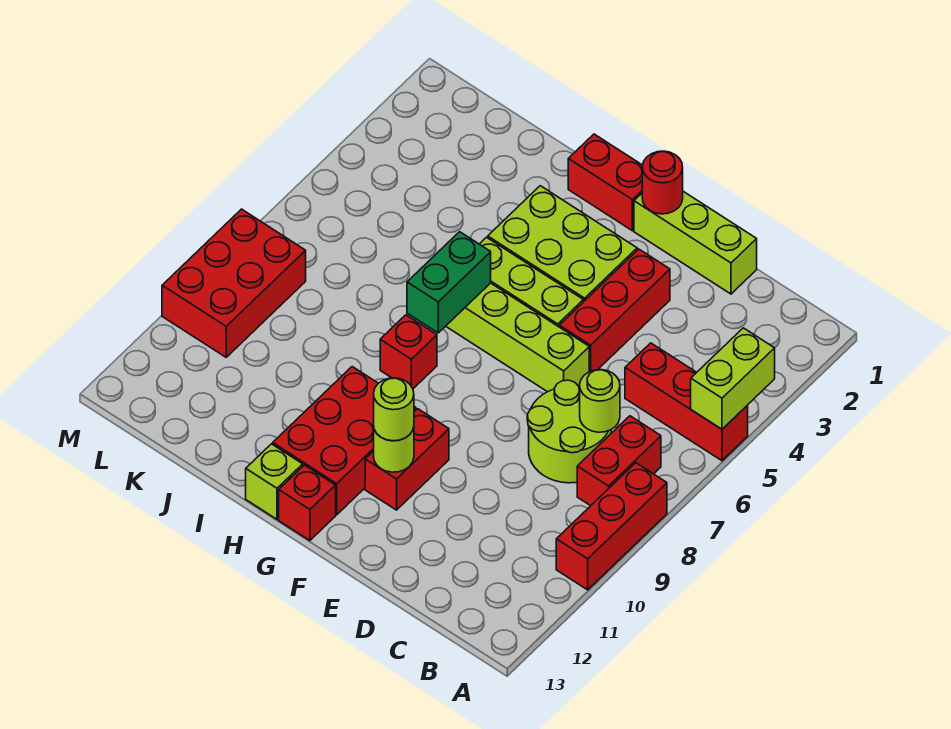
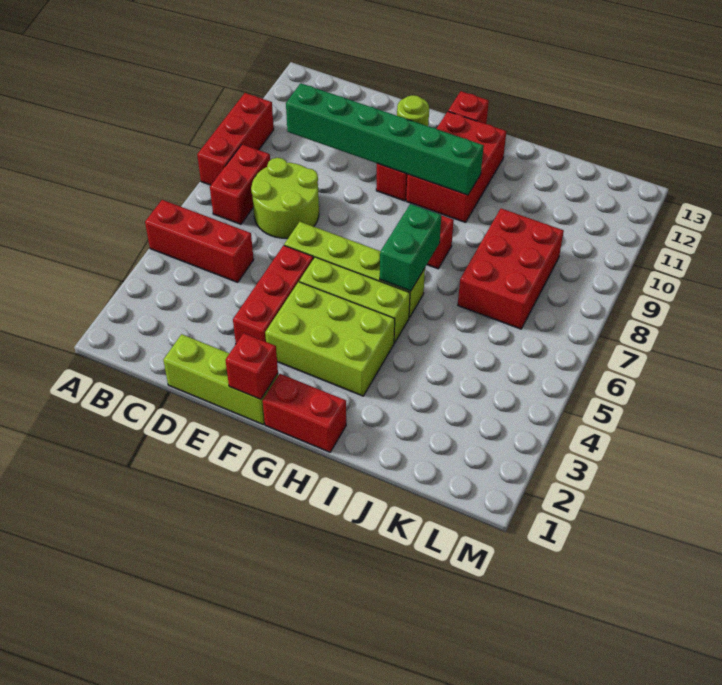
lime brick A4:A5 level 2 -> none
lime round brick C7 level 2 -> none
none -> green brick C10:H10 level 2
red round brick F1 level 2 -> red brick F1 level 2
lime round brick F11 level 3 -> none
lime brick H13 level 1 -> none
red brick L8:M10 level 1 -> red brick J7:K9 level 1

